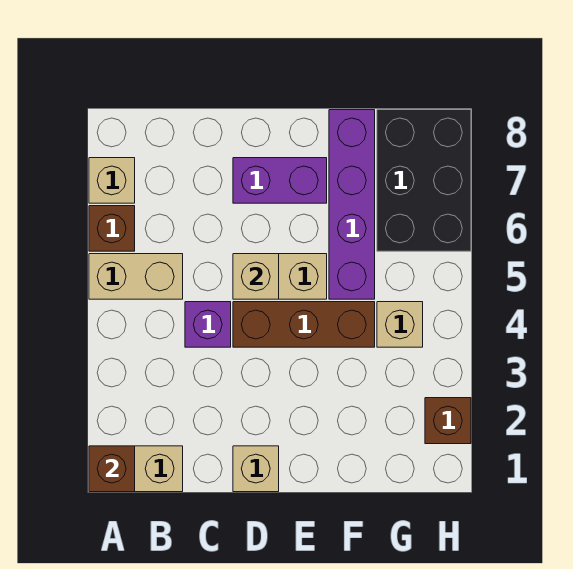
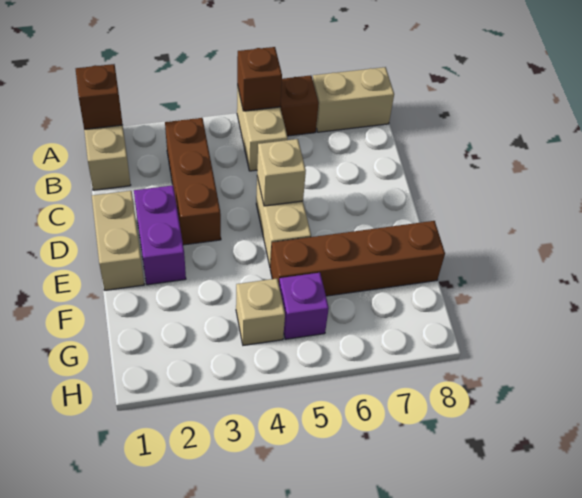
tan brick A7 level 1 -> tan brick A7:A8 level 1
purple brick C4 level 1 -> purple brick G5 level 1
tan brick D1 level 1 -> tan brick D1:E1 level 1
brown brick D4:F4 level 1 -> brown brick B3:D3 level 1
purple brick D7:E7 level 1 -> purple brick D2:E2 level 1
purple brick F5:F8 level 1 -> brown brick F5:F8 level 1
black brick G6:H8 level 1 -> none
brown brick H2 level 1 -> brown brick A5 level 2

